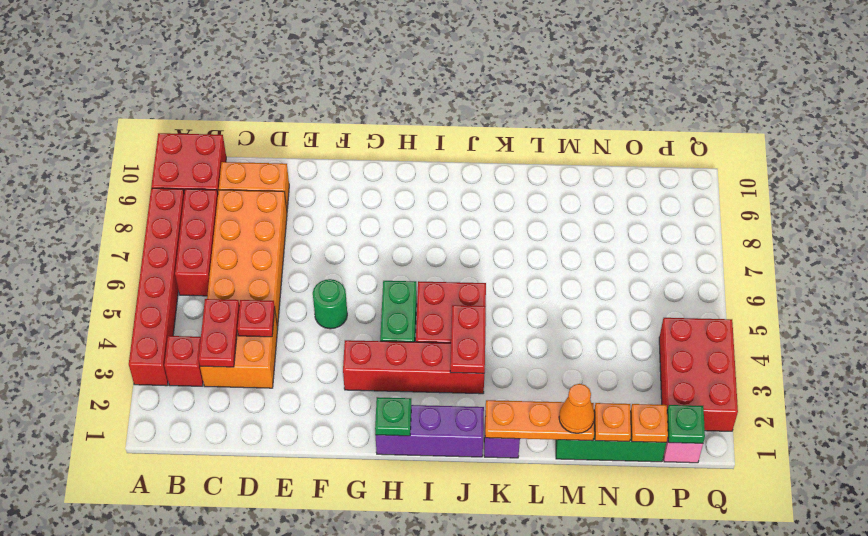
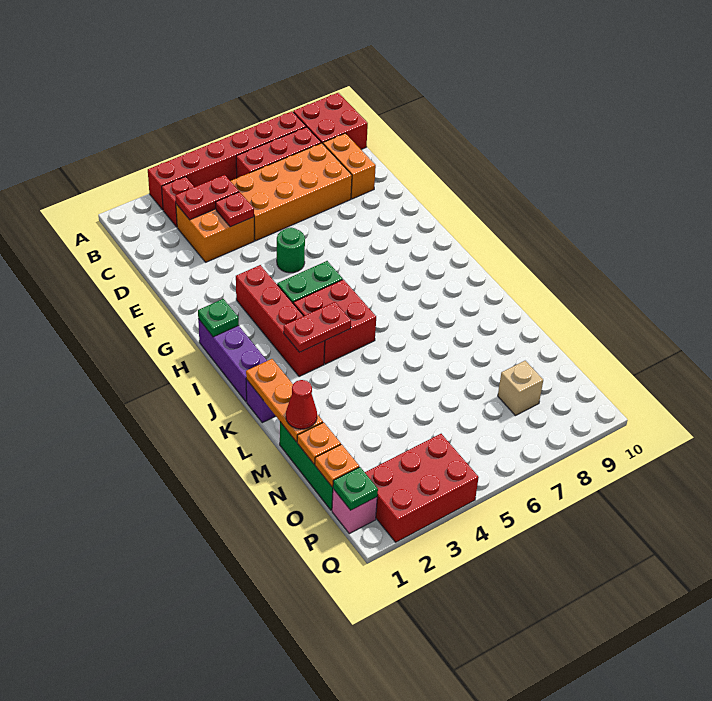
orange cone M1 level 3 -> red cone M1 level 3
none -> tan brick O8 level 1

